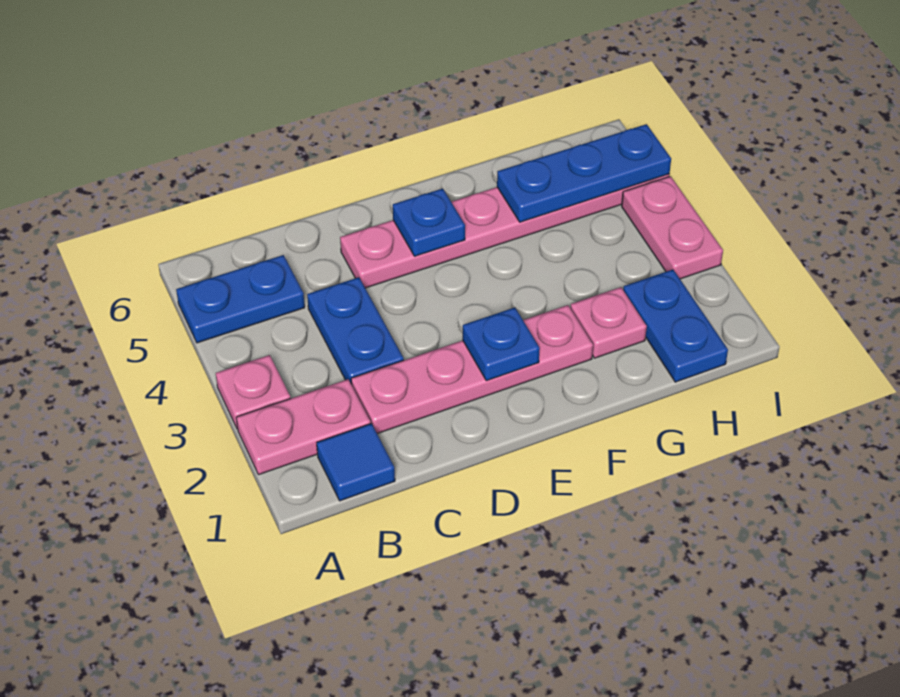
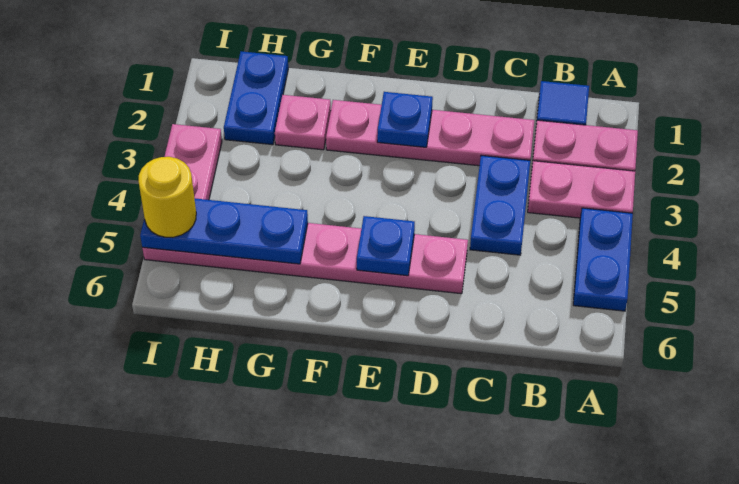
pink plate A3 level 1 -> pink plate A3:B3 level 1
blue plate A5:B5 level 1 -> blue plate A4:A5 level 1
none -> yellow round brick I5 level 3

